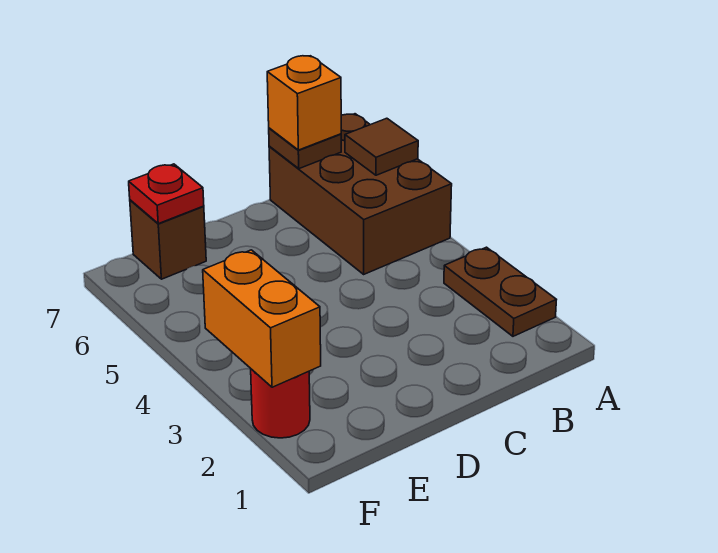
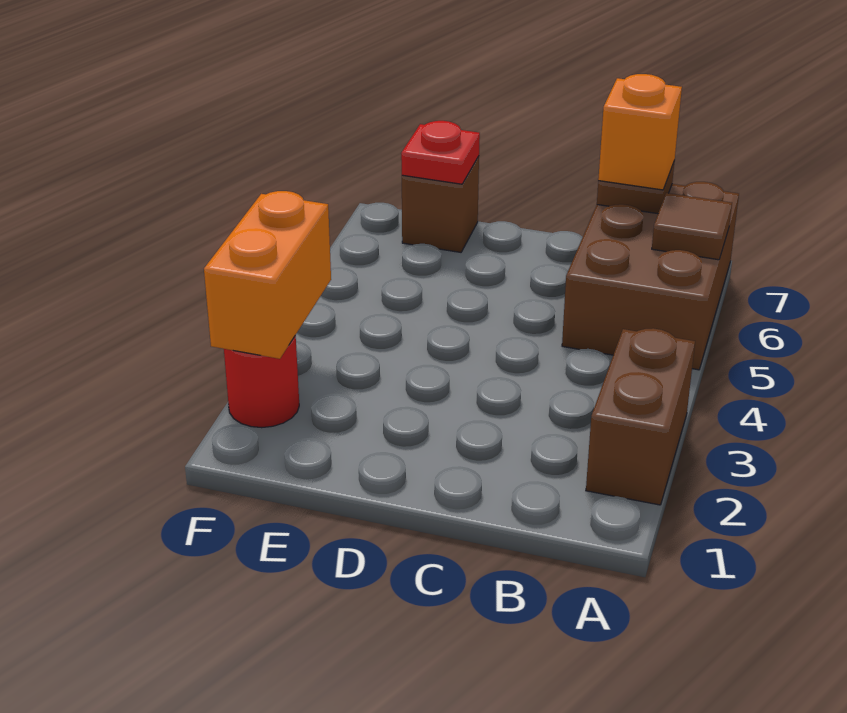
brown plate A2:A3 level 1 -> brown brick A2:A3 level 1

